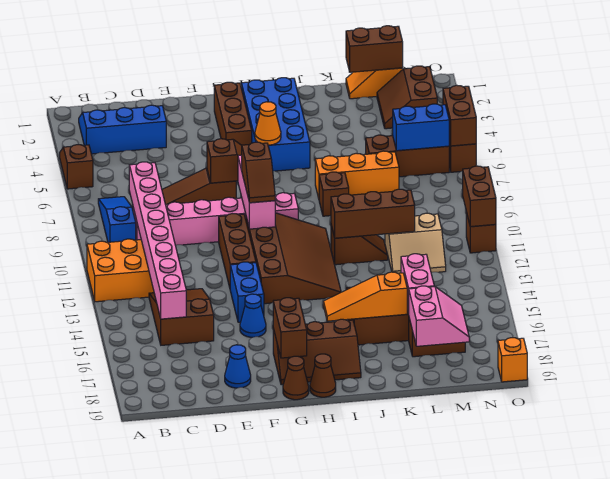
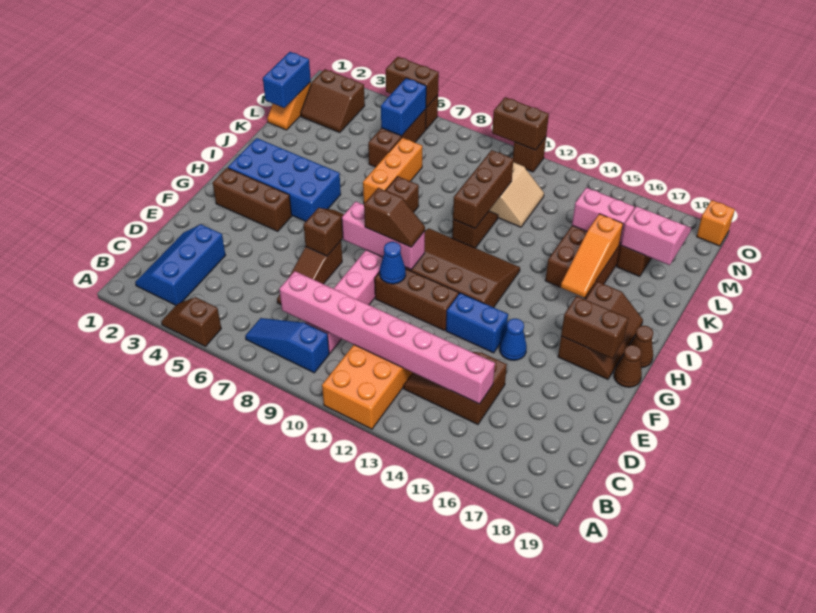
blue cone E18 level 1 -> blue cone F10 level 2
orange cone H5 level 2 -> none
brown brick L1:M1 level 2 -> blue brick L1:M1 level 2

